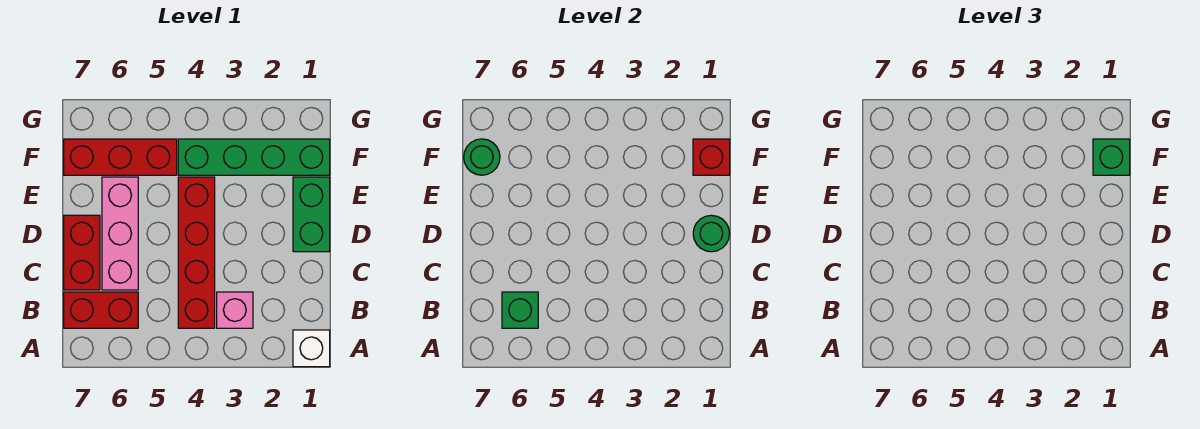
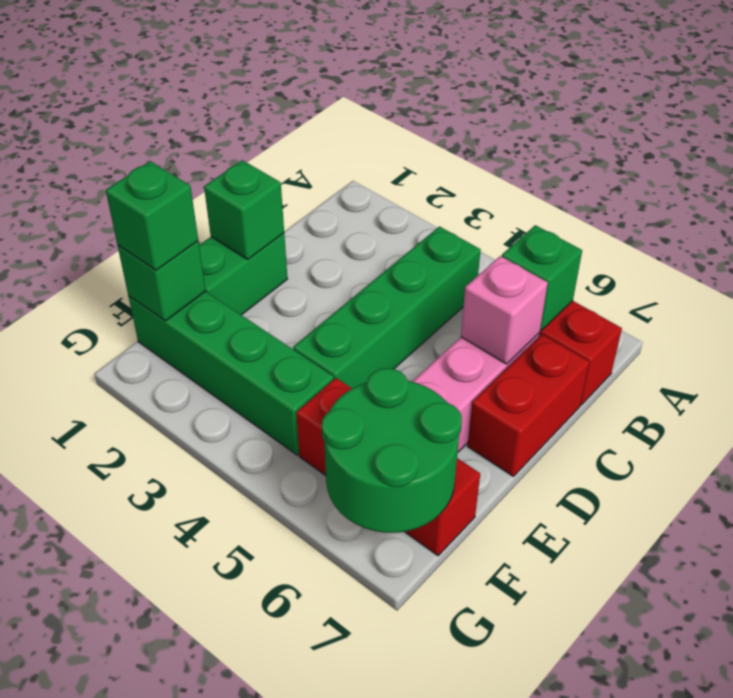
white brick A1 level 1 -> none
pink brick B3 level 1 -> pink brick C6 level 2
red brick B4:E4 level 1 -> green brick B4:E4 level 1
green round brick D1 level 2 -> green brick D1 level 2
red brick F1 level 2 -> green brick F1 level 2
green round brick F7 level 2 -> green round brick F6:G7 level 2

